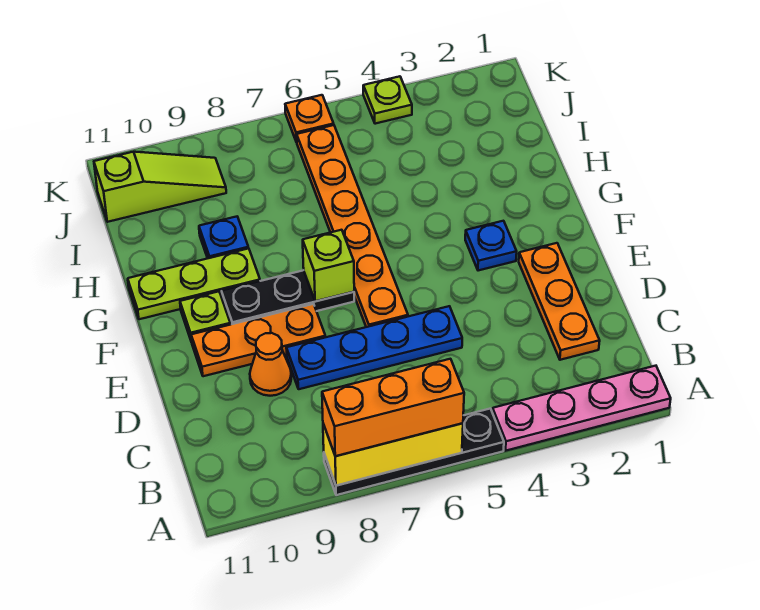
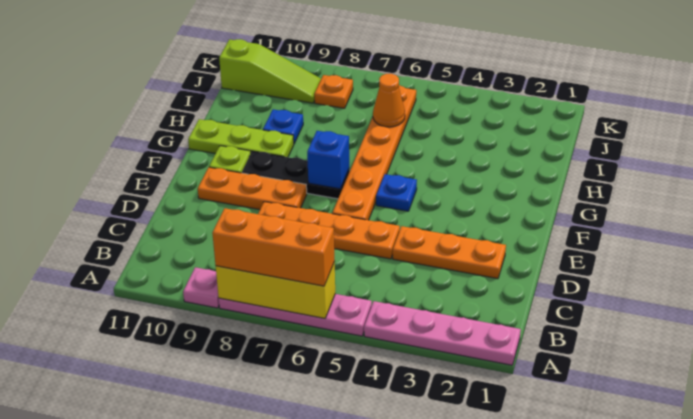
black plate A5:A8 level 1 -> pink plate A5:A8 level 1
none -> pink plate A9 level 1
orange plate C2:E2 level 1 -> orange plate D2:D4 level 1
blue plate D5:D8 level 1 -> orange plate D5:D8 level 1
orange cone D9 level 1 -> orange cone I6 level 2
blue plate F3 level 1 -> blue plate F5 level 1
lime brick F7 level 2 -> blue brick F7 level 2
lime plate K4 level 1 -> none
orange plate K6 level 1 -> orange plate J8 level 1

